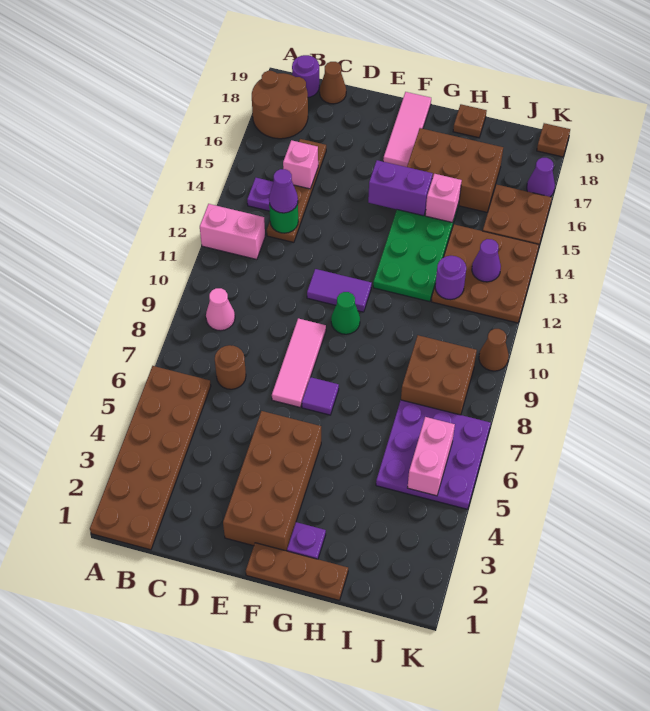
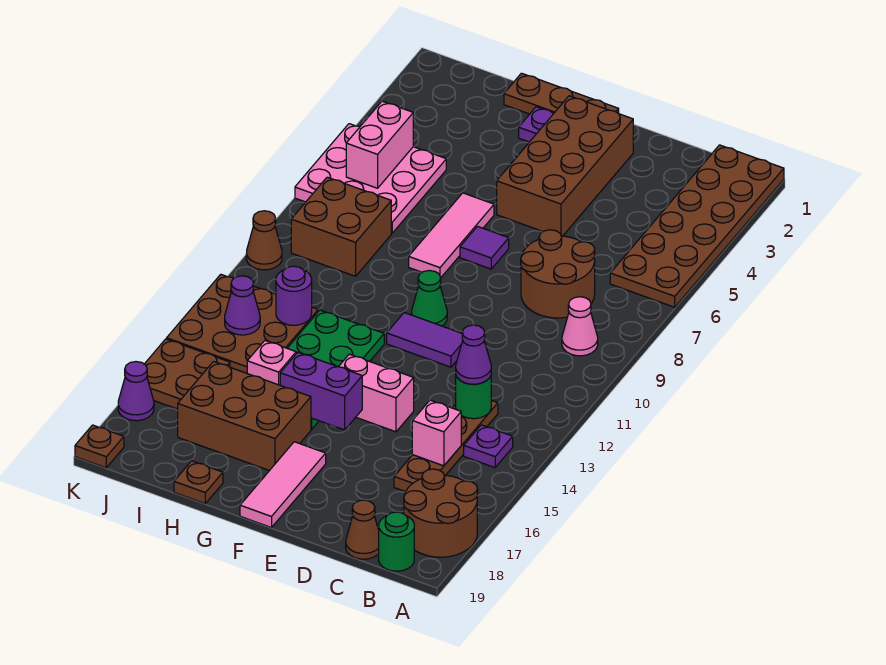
pink brick A12:B12 level 1 -> pink brick E14:F14 level 1
purple round brick B19 level 1 -> green round brick B19 level 1
brown round brick C7 level 1 -> brown round brick C7:D8 level 1
pink tile E7:E9 level 1 -> pink tile G6:G8 level 1
purple plate I5:K7 level 1 -> pink plate I5:K7 level 1

